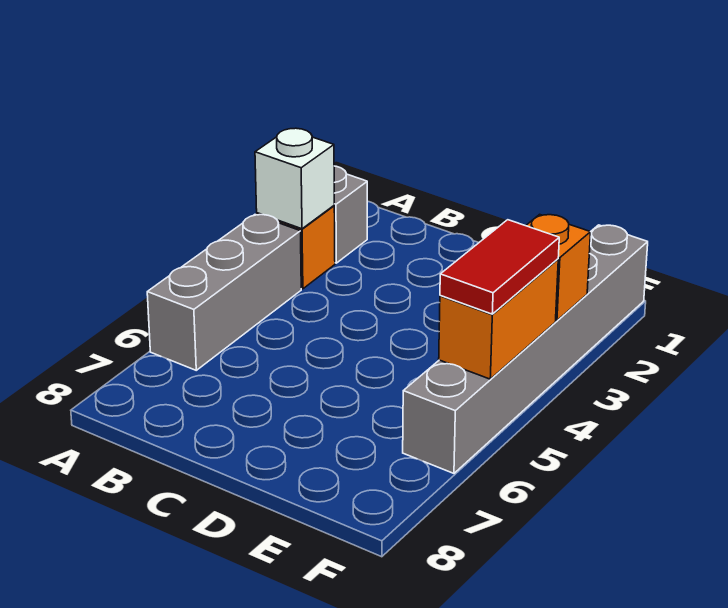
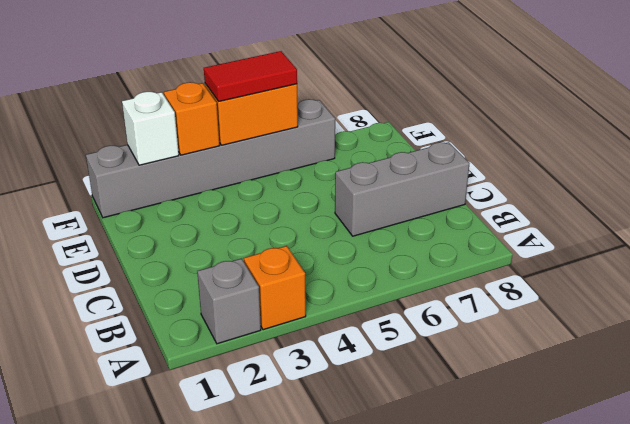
white brick A3 level 2 -> white brick F2 level 2
grey brick A4:A6 level 1 -> grey brick C6:C8 level 1

